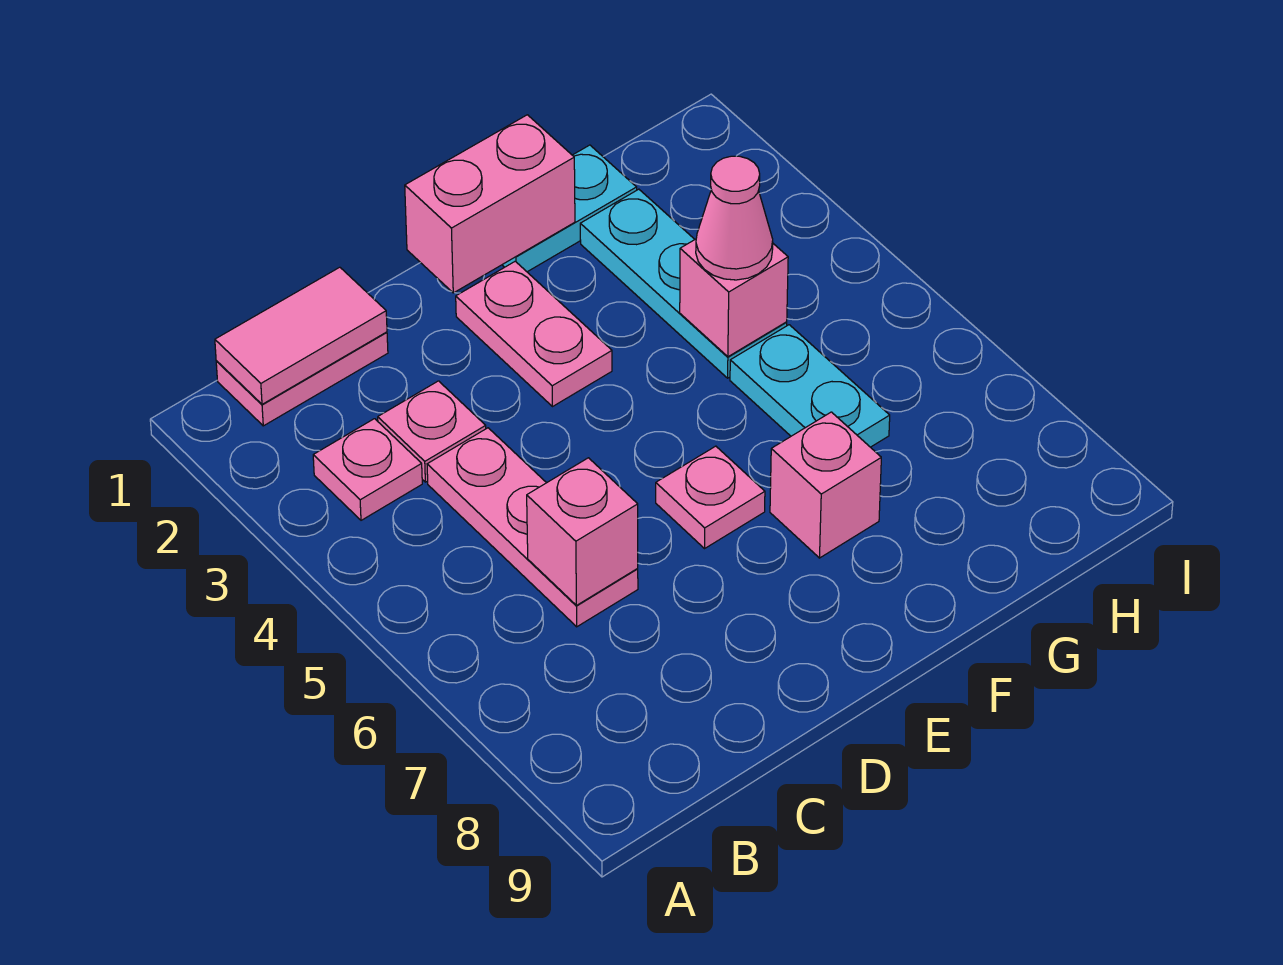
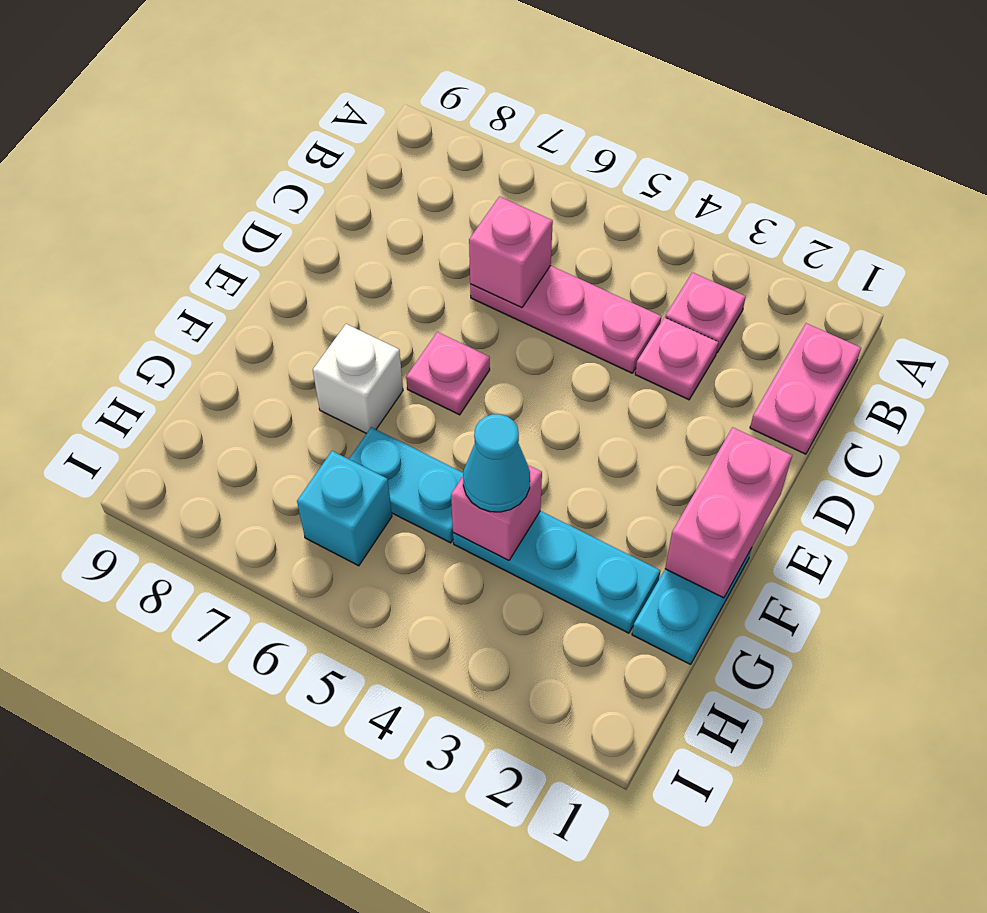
pink tile B1:C1 level 2 -> none
pink plate E2:E3 level 1 -> none
pink brick F7 level 1 -> white brick F7 level 1
pink cone G4 level 3 -> cyan cone G4 level 3
none -> cyan brick H6 level 1

